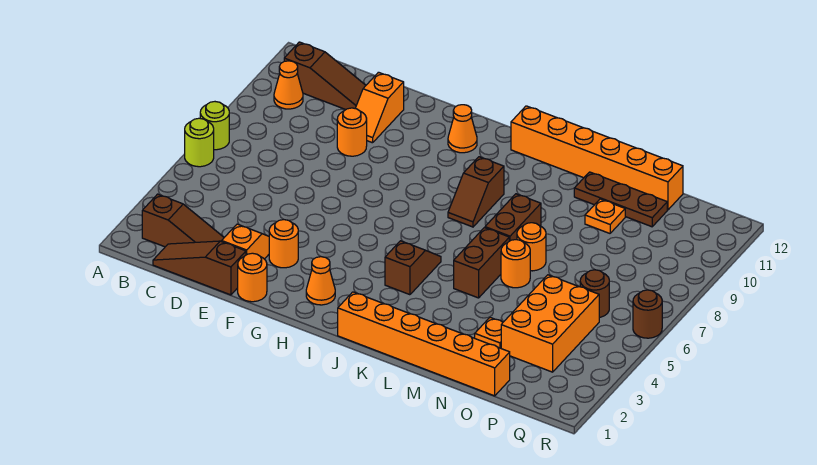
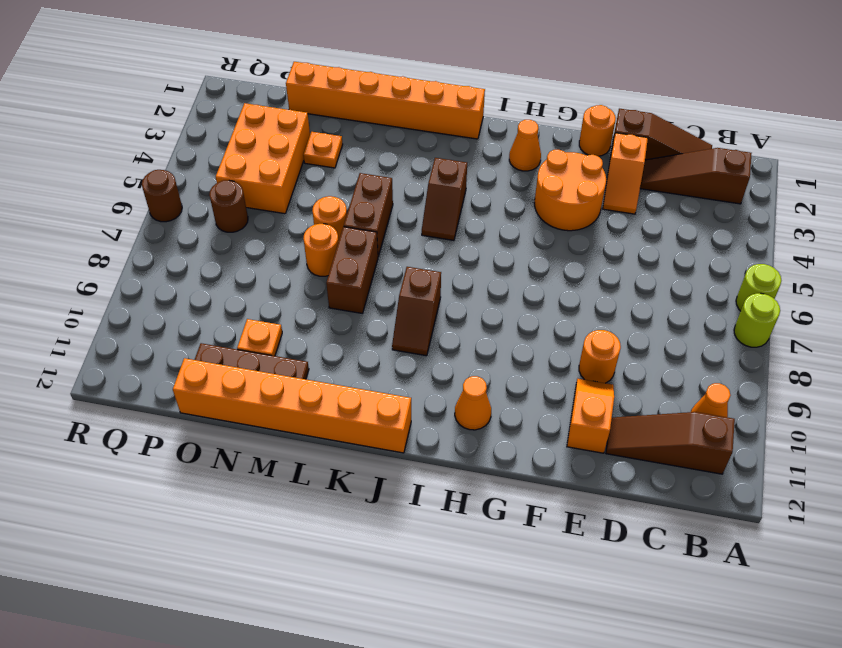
orange round brick F3 level 1 -> orange round brick F3:G4 level 1
brown slope J8:J9 level 1 top 9 -> brown slope J8:J9 level 1 top 8

